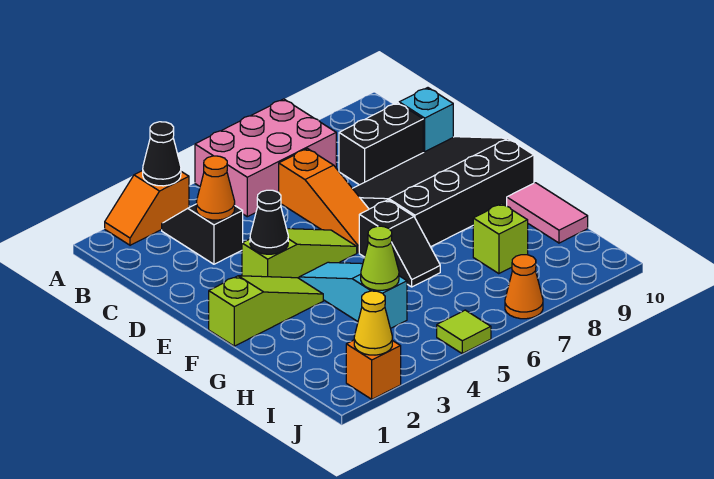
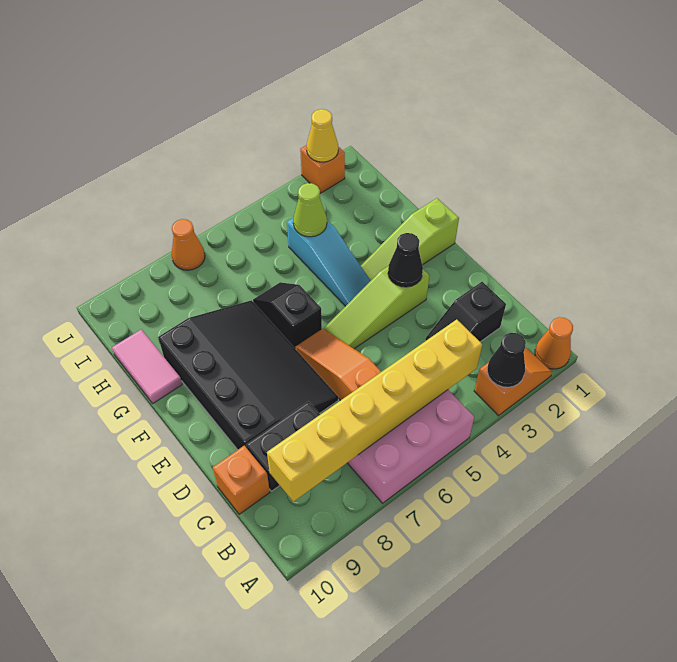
black slope B3:C3 level 1 top C -> black slope C2:C3 level 1 top 2
none -> yellow brick B4:B9 level 2
orange cone C3 level 2 -> orange cone A1 level 1
cyan brick C10 level 1 -> orange brick C10 level 1
black slope D7:F10 level 1 top F -> black slope D7:G9 level 1 top 9
lime brick H8 level 1 -> none
lime tile J5 level 1 -> none

